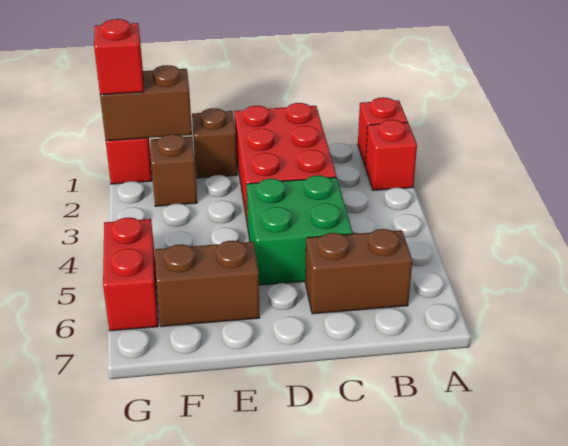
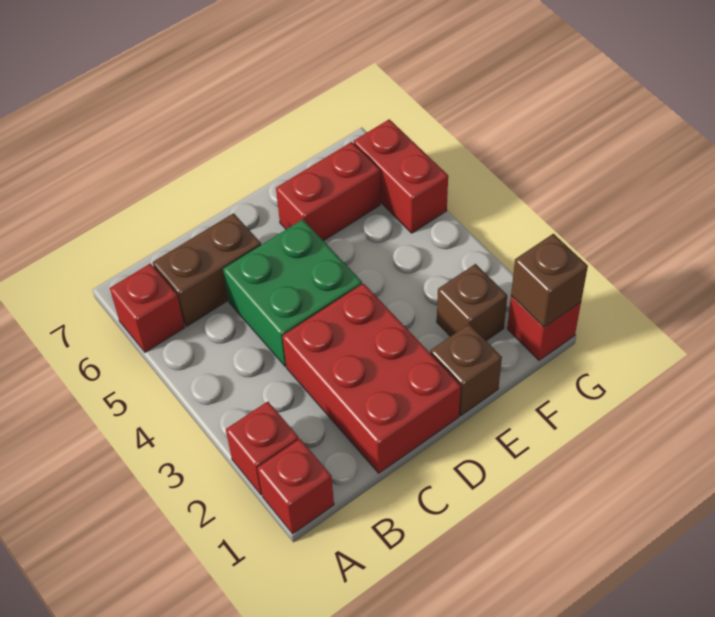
brown brick E6:F6 level 1 -> red brick E6:F6 level 1
brown brick F1:G1 level 2 -> brown brick G1 level 2
red brick G1 level 3 -> red brick A6 level 1

